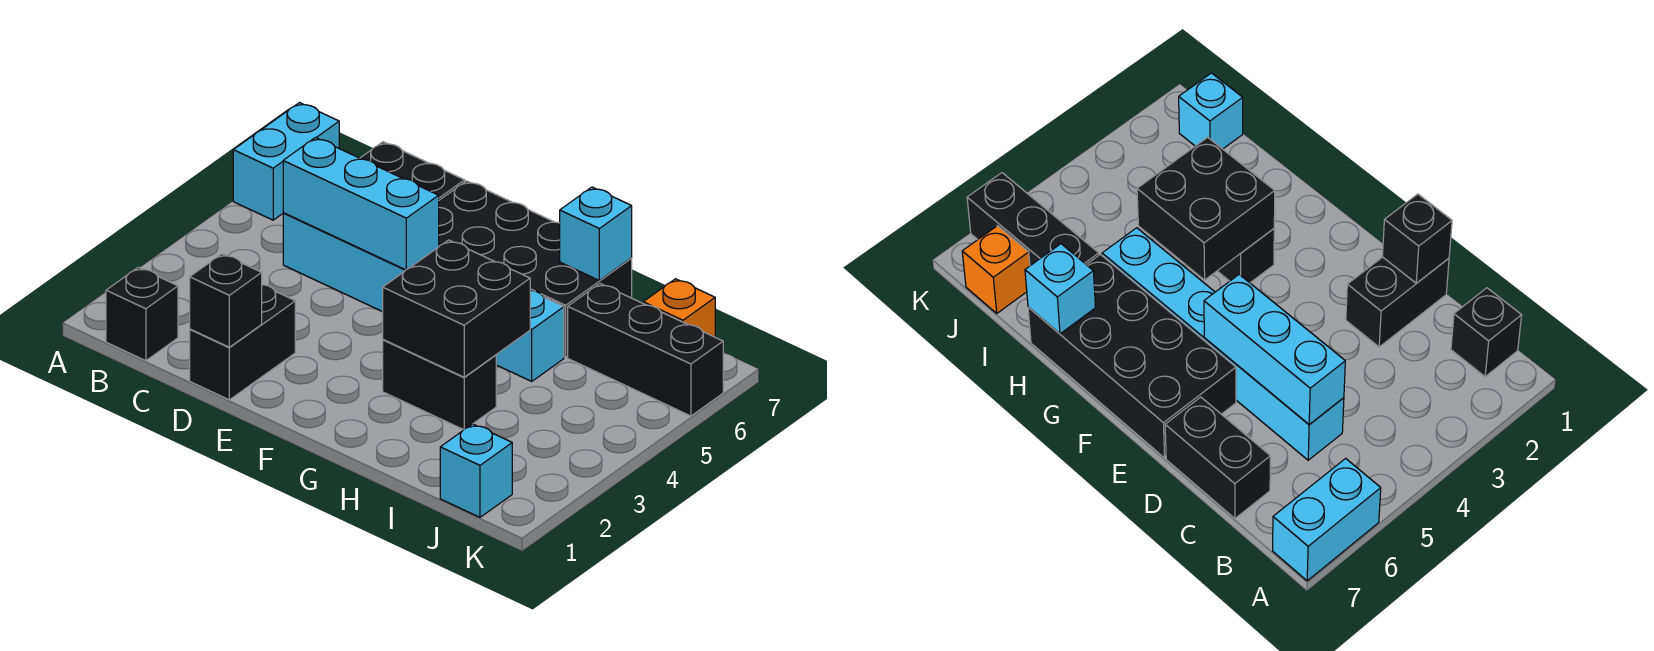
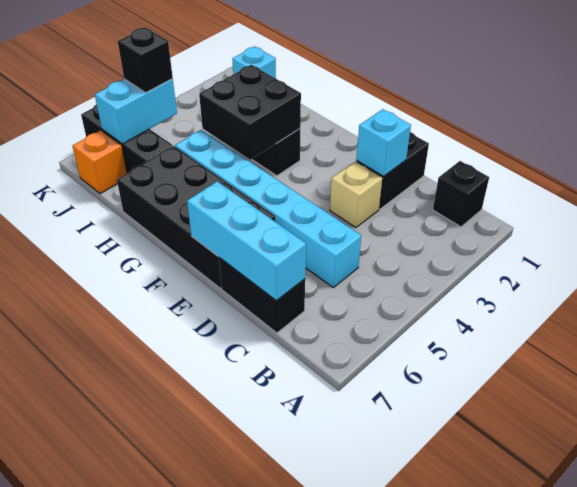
cyan brick A6:A7 level 1 -> cyan brick J5:J6 level 2
cyan brick C5:E5 level 2 -> cyan brick C7:E7 level 2
black brick D1 level 2 -> black brick J5 level 3
none -> tan brick D3 level 1
cyan brick H7 level 2 -> cyan brick D2 level 2

